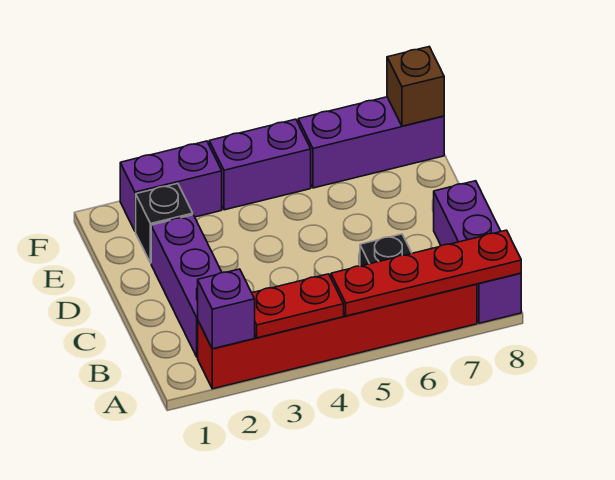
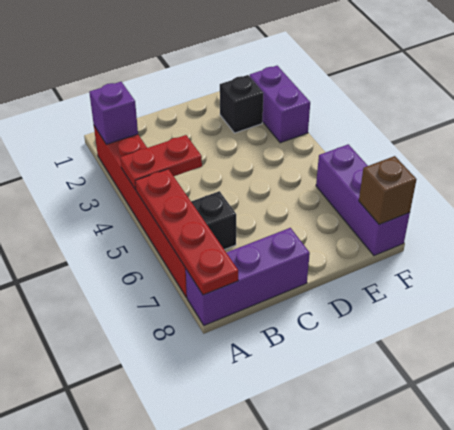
red plate A3:A4 level 2 -> red plate A4:B4 level 2
purple brick B2:D2 level 1 -> none
purple brick F4:F5 level 1 -> none

